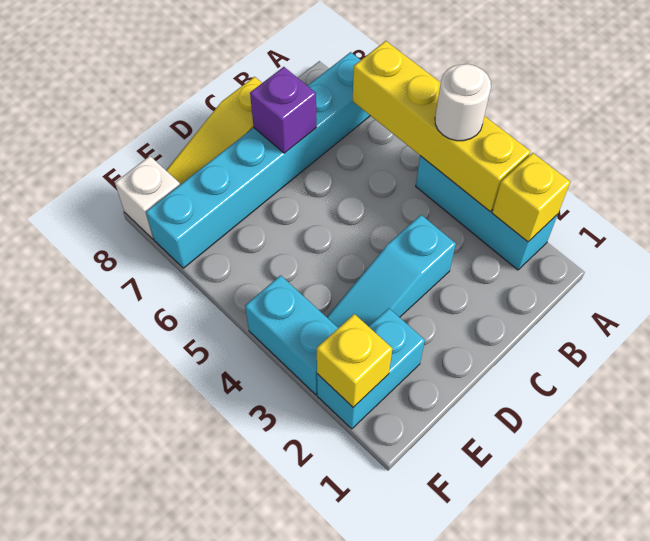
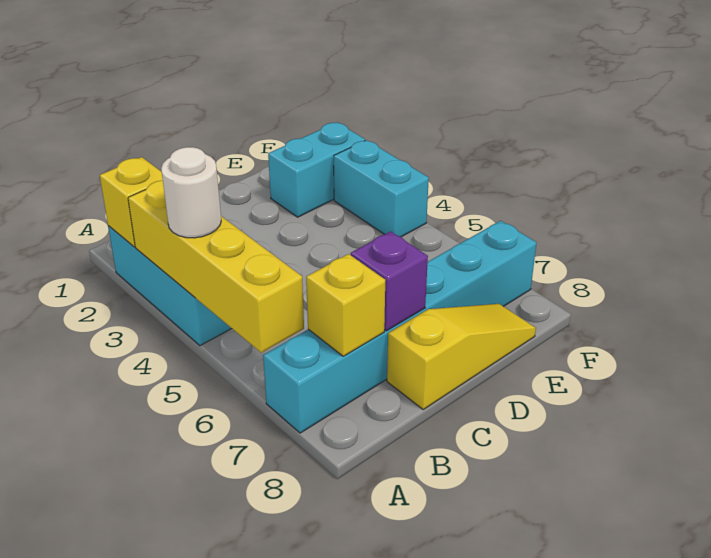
cyan slope C3:E3 level 1 top C -> none
yellow brick F2 level 2 -> yellow brick B7 level 2
white brick F8 level 1 -> none

